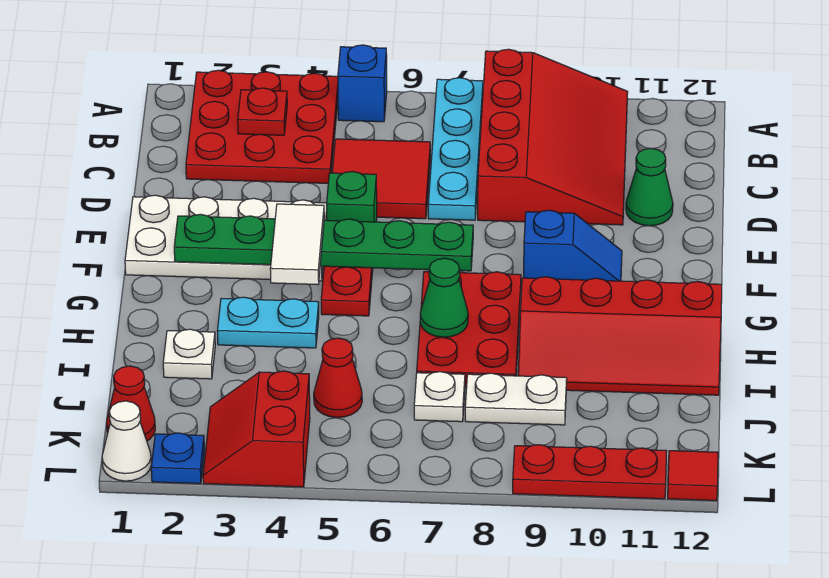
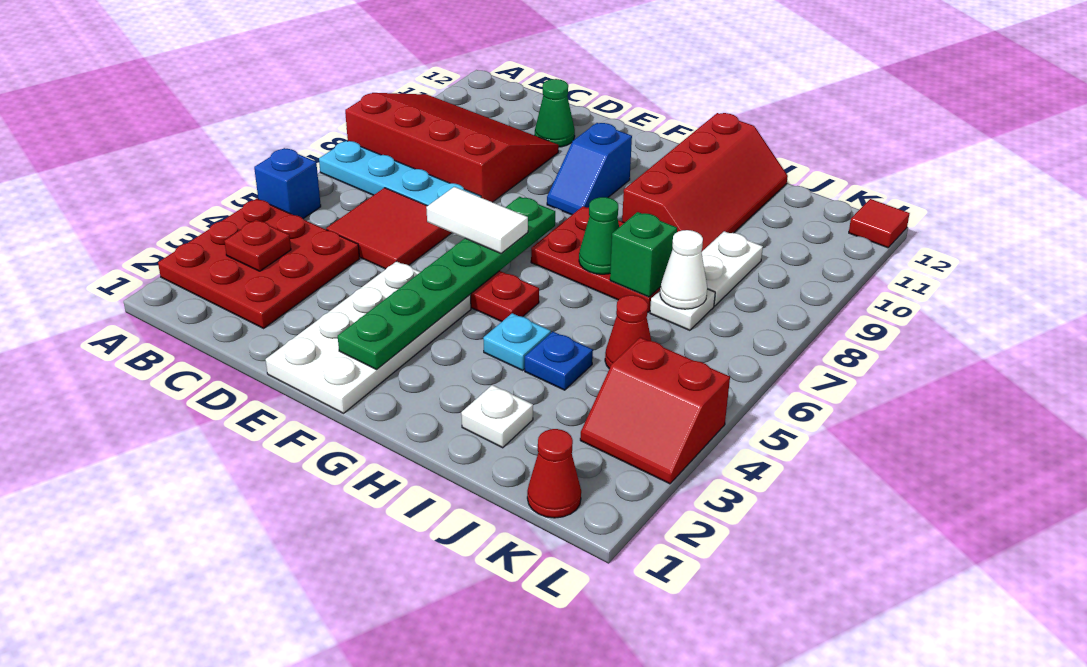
green brick E5 level 1 -> green brick I7 level 2
white tile F4:G4 level 3 -> white tile E6:F6 level 3
blue slope F9:F10 level 1 top 9 -> blue slope F9:F10 level 1 top 10
cyan plate H3:H4 level 1 -> cyan plate H4 level 1
white cone L1 level 1 -> white cone J7 level 2
blue plate L2 level 1 -> blue plate I4 level 1
red plate L9:L11 level 1 -> none

